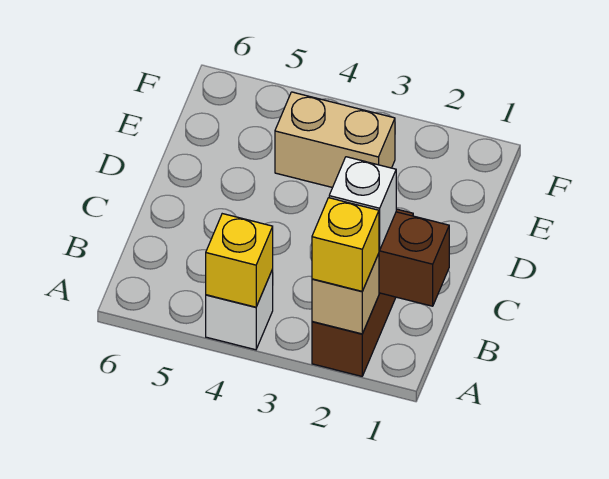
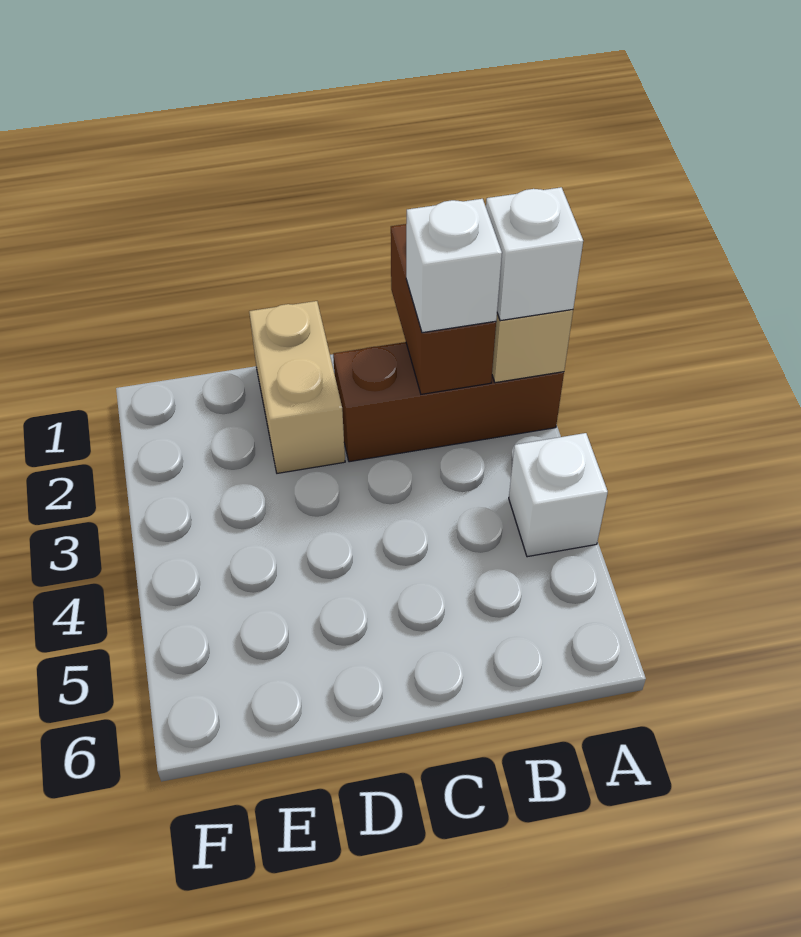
yellow brick A2 level 3 -> white brick A2 level 3
yellow brick A4 level 2 -> none
tan brick E3:E4 level 1 -> tan brick D1:D2 level 1

